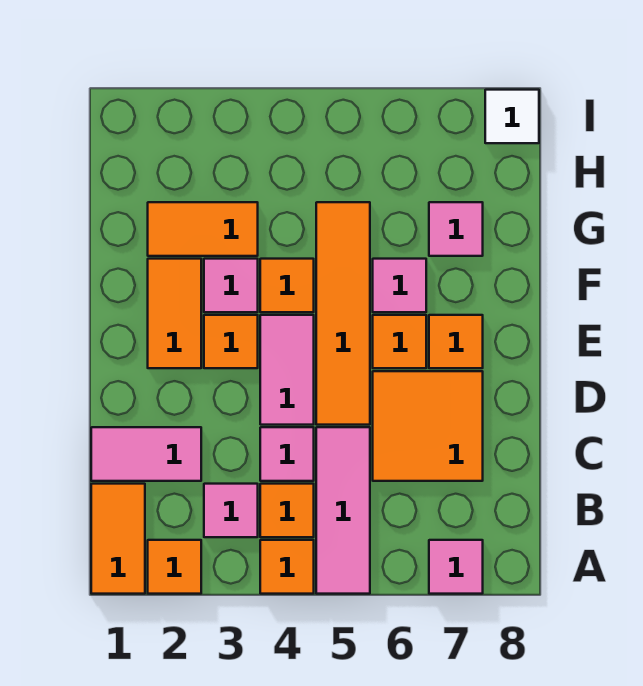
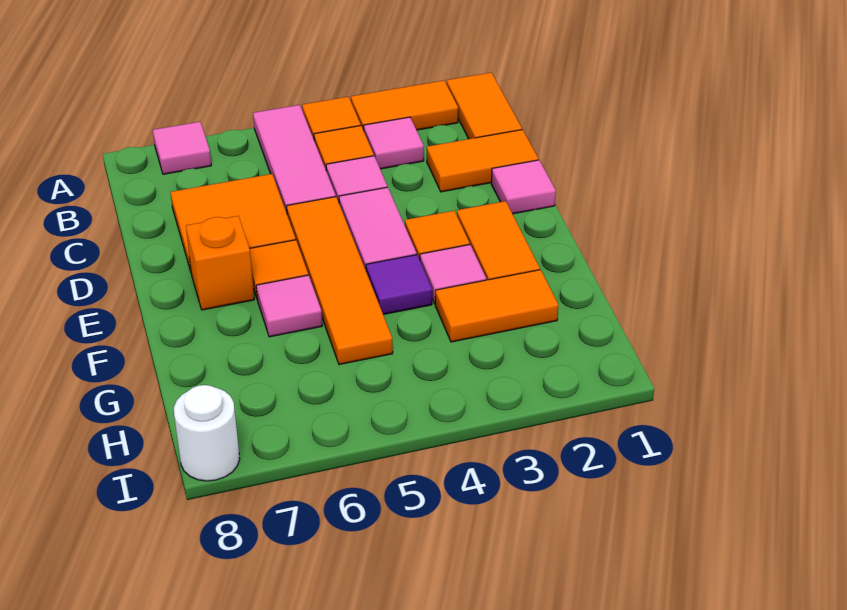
orange tile A2 level 1 -> orange tile A2:A3 level 1
pink tile C1:C2 level 1 -> orange tile C1:C2 level 1
orange tile E7 level 1 -> orange brick E7 level 1
orange tile F4 level 1 -> purple tile F4 level 1
pink tile G7 level 1 -> pink tile D1 level 1
white tile I8 level 1 -> white round brick I8 level 1

